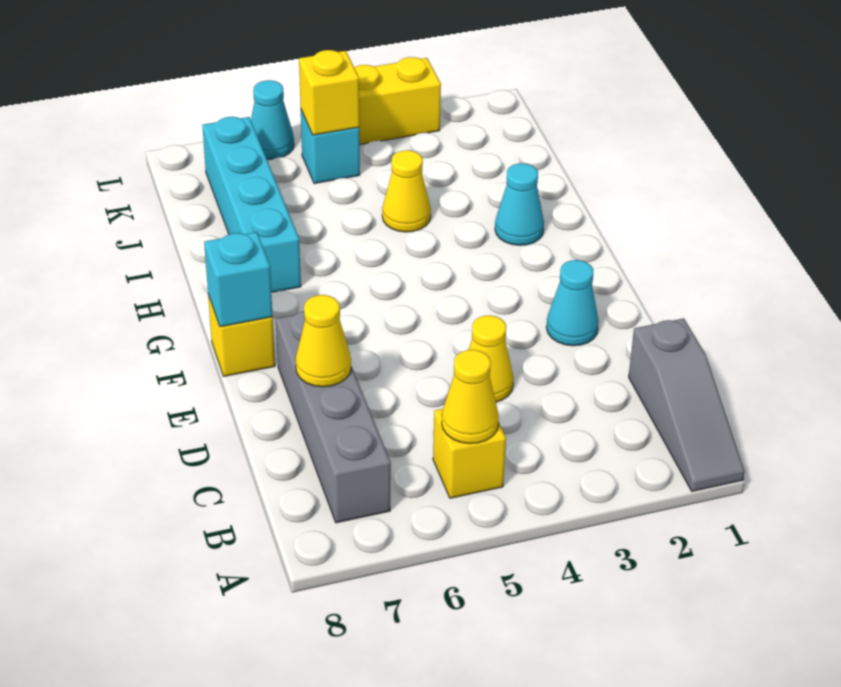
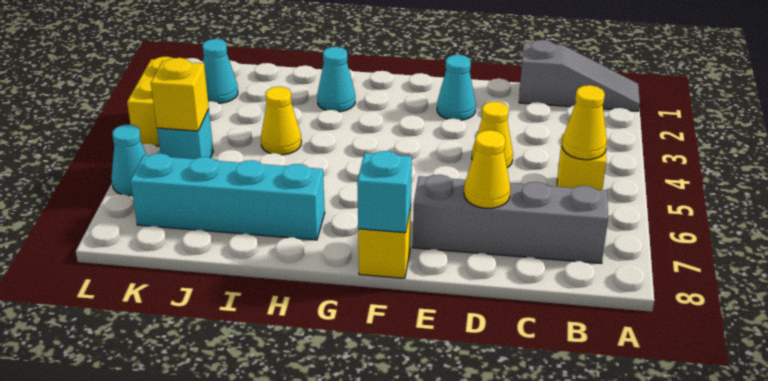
none -> cyan cone K2 level 1

